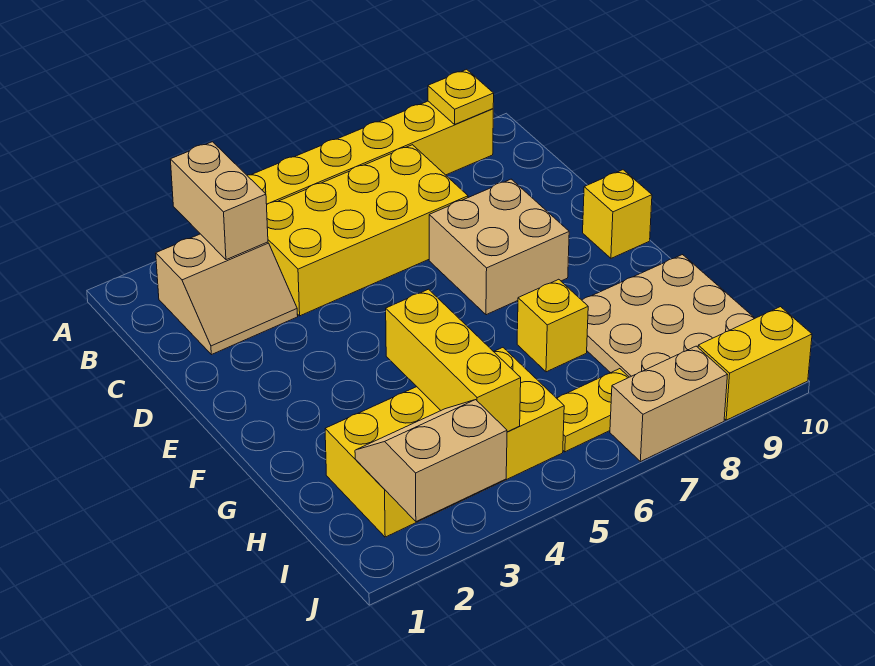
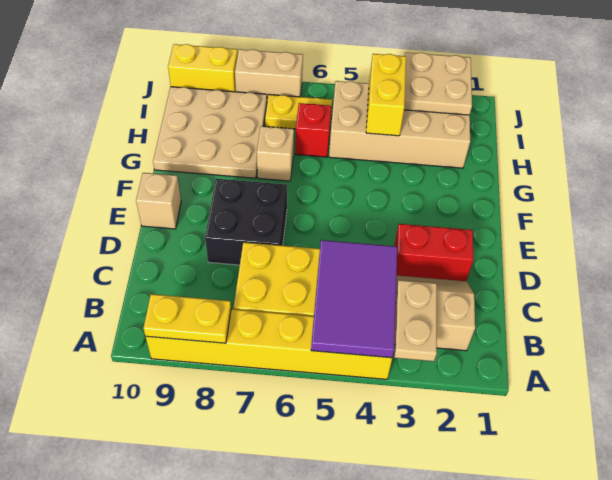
tan brick A3:B3 level 2 -> tan plate A3:B3 level 2
none -> purple tile A4:C5 level 2
yellow plate A9 level 2 -> yellow plate A8:A9 level 2
none -> red brick D2:D3 level 1
tan brick D7:E8 level 1 -> black brick D7:E8 level 1
yellow brick E10 level 1 -> tan brick E10 level 1
yellow brick G4:I4 level 2 -> yellow brick H4:I4 level 2
yellow brick G7 level 1 -> tan brick G7 level 1
yellow brick H2:I5 level 1 -> tan brick H2:I5 level 1
none -> red brick H6 level 1
tan slope I2:J3 level 2 top J -> tan plate I2:J3 level 2

